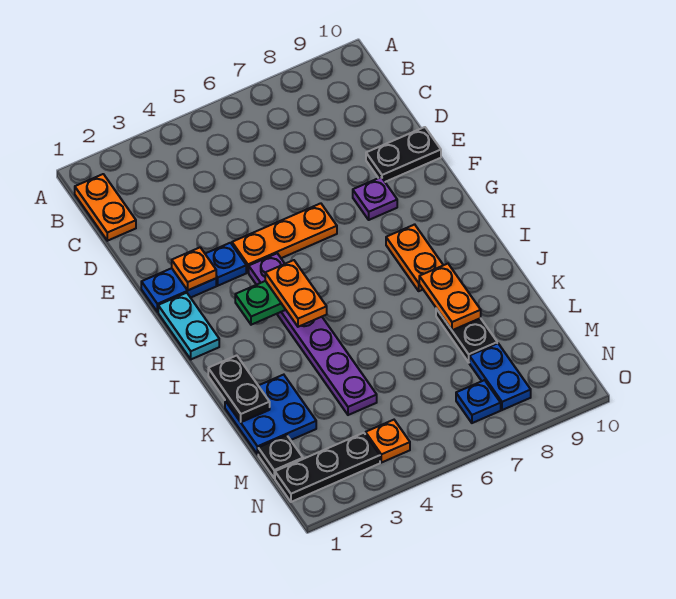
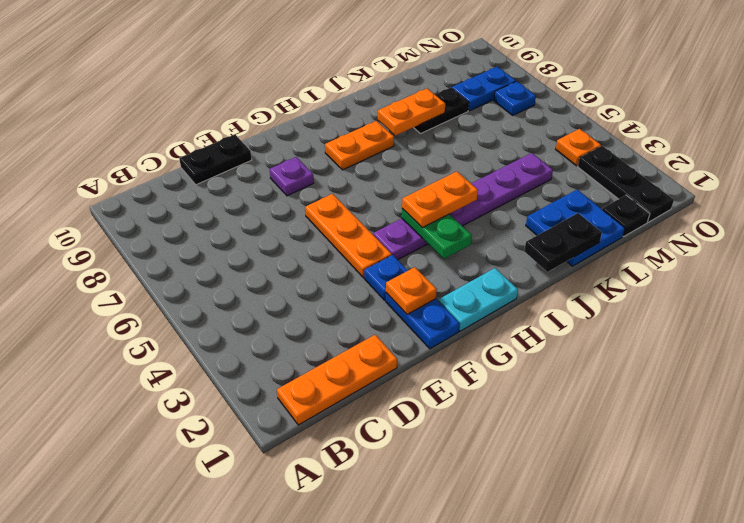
orange plate B1:C1 level 1 -> orange plate B1:D1 level 1
black plate E9:E10 level 1 -> black plate D10:E10 level 1

